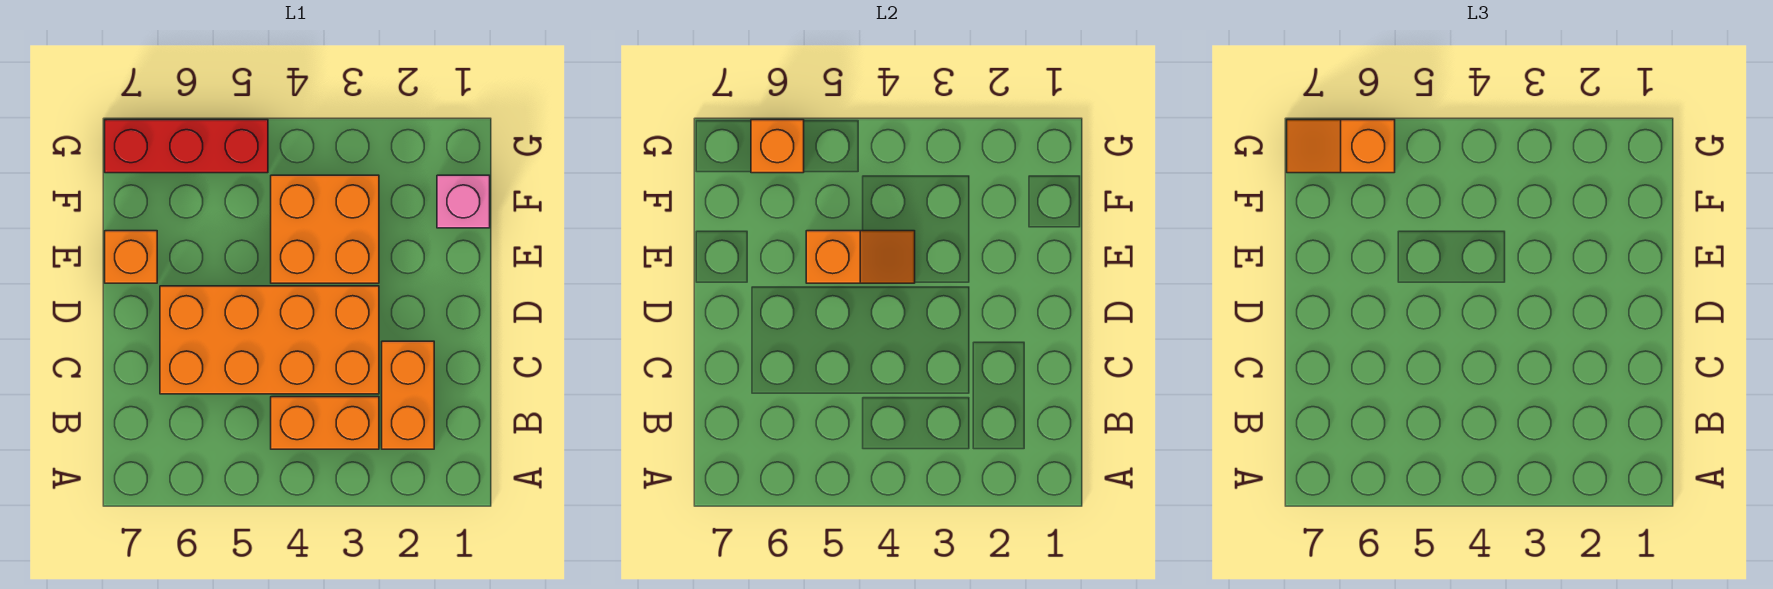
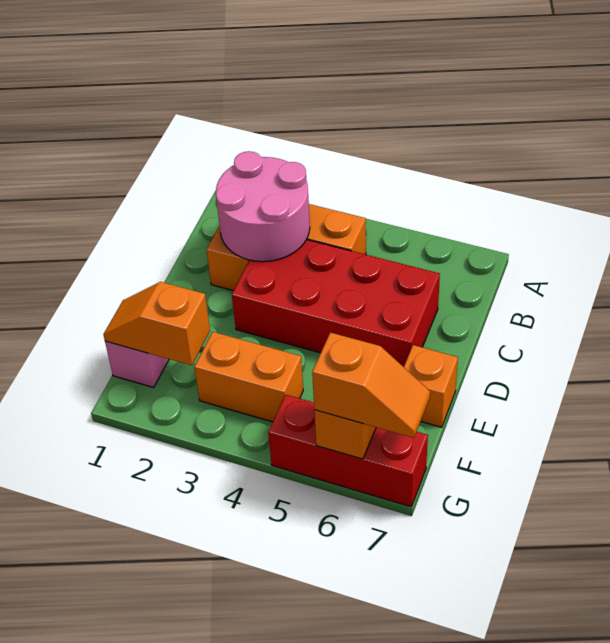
none -> pink round brick B2:C3 level 2
orange brick C3:D6 level 1 -> red brick C3:D6 level 1
orange brick E3:F4 level 1 -> orange brick F3:F4 level 1
orange slope E4:E5 level 2 top 5 -> orange slope F1:F2 level 2 top 2

